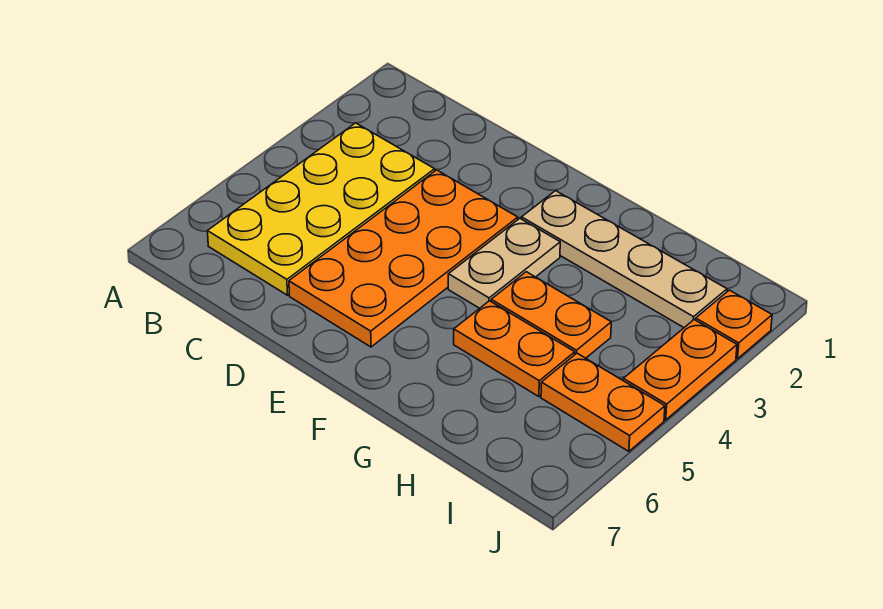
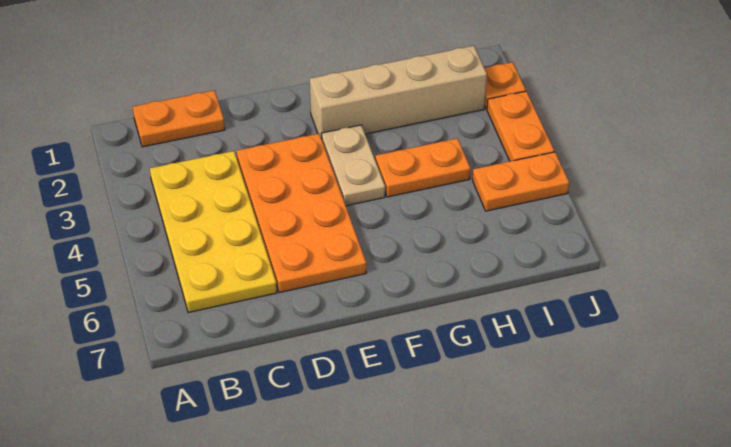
tan plate F2:I2 level 1 -> tan brick F2:I2 level 1
orange plate G5:H5 level 1 -> orange plate B1:C1 level 1

